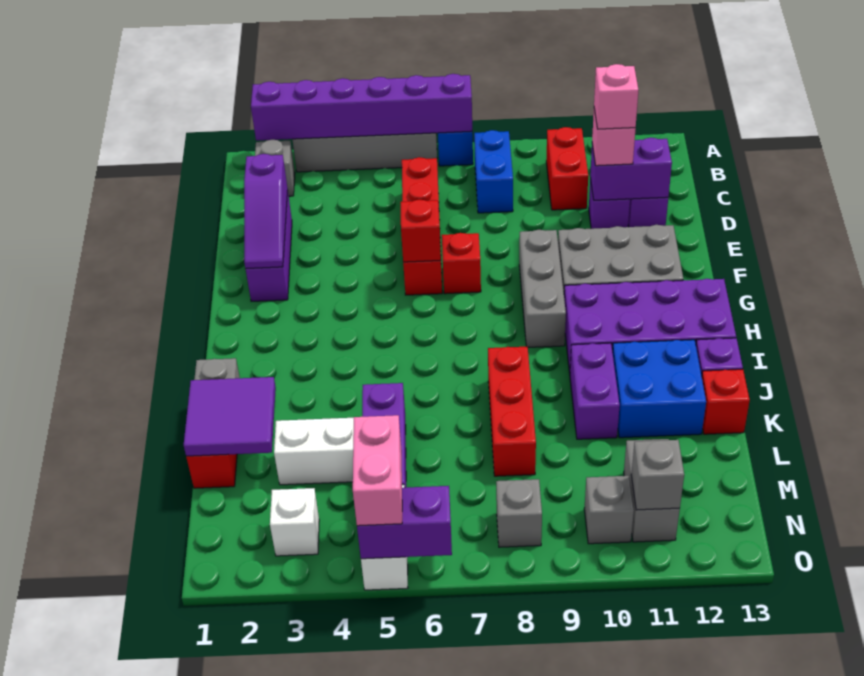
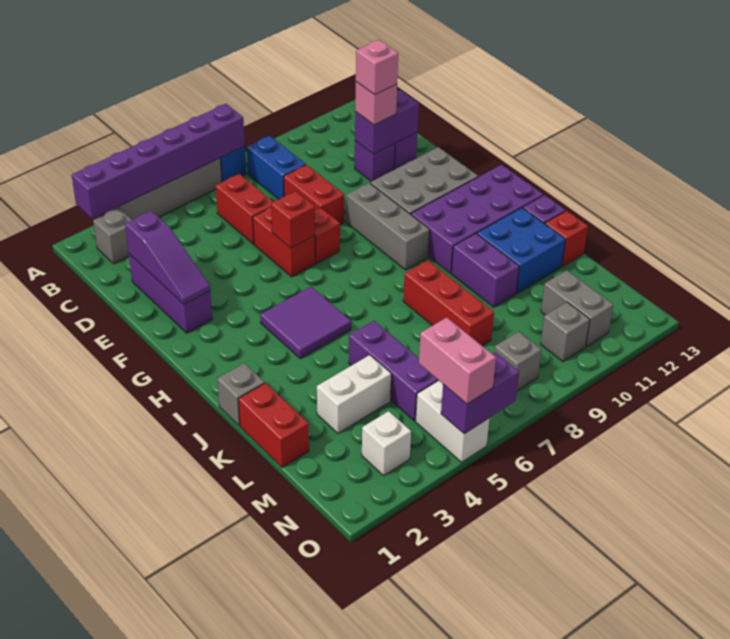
red brick B10:C10 level 1 -> red brick D8:E8 level 1
purple tile K1:L2 level 2 -> purple tile H4:I5 level 1
grey brick N11 level 2 -> none

